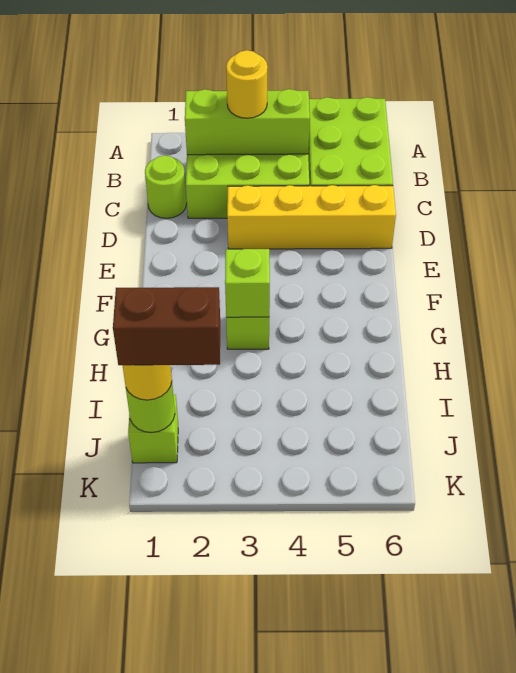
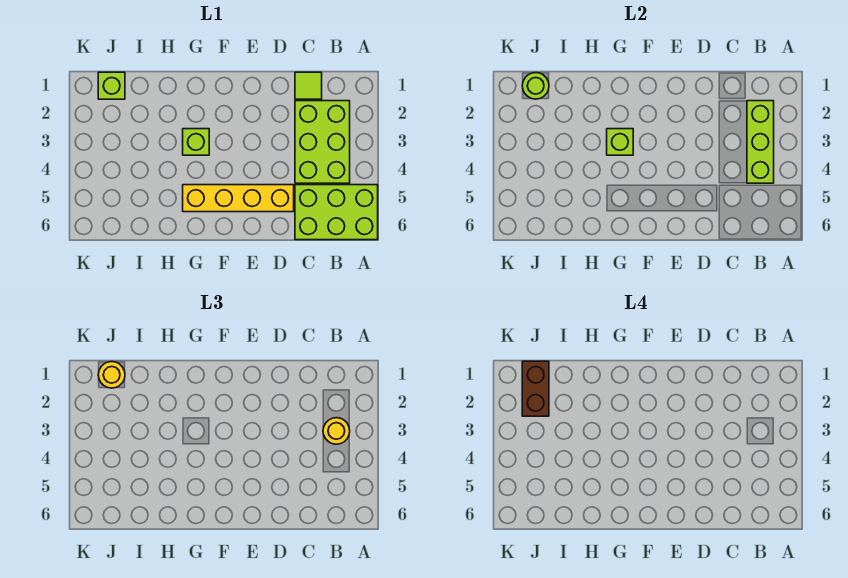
lime round brick C1 level 1 -> lime tile C1 level 1
yellow brick D3:D6 level 1 -> yellow brick D5:G5 level 1

